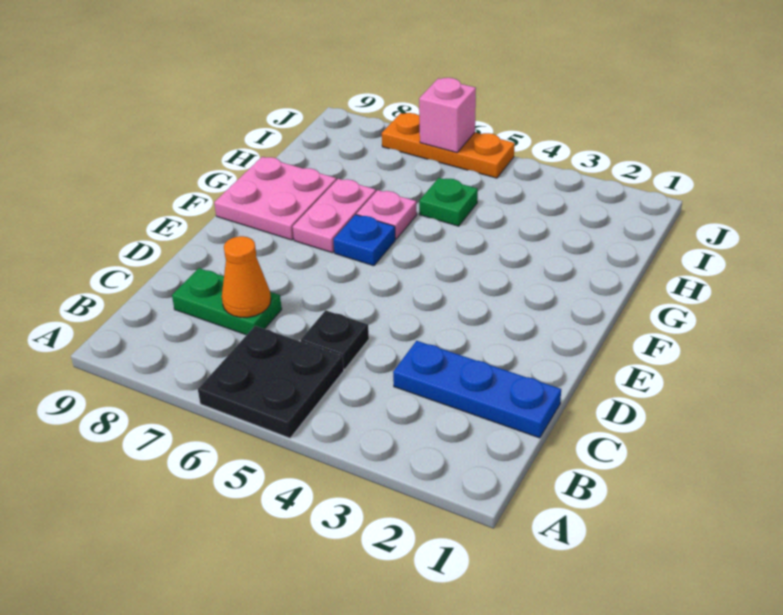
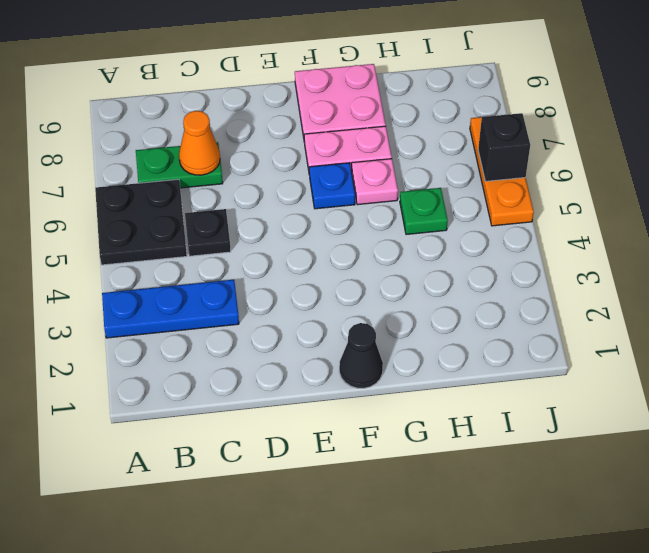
blue plate C1:C3 level 1 -> blue plate A3:C3 level 1
green plate C7:C8 level 1 -> green plate B7:C7 level 1
none -> black cone F1 level 1
pink brick J6 level 2 -> black brick J6 level 2

